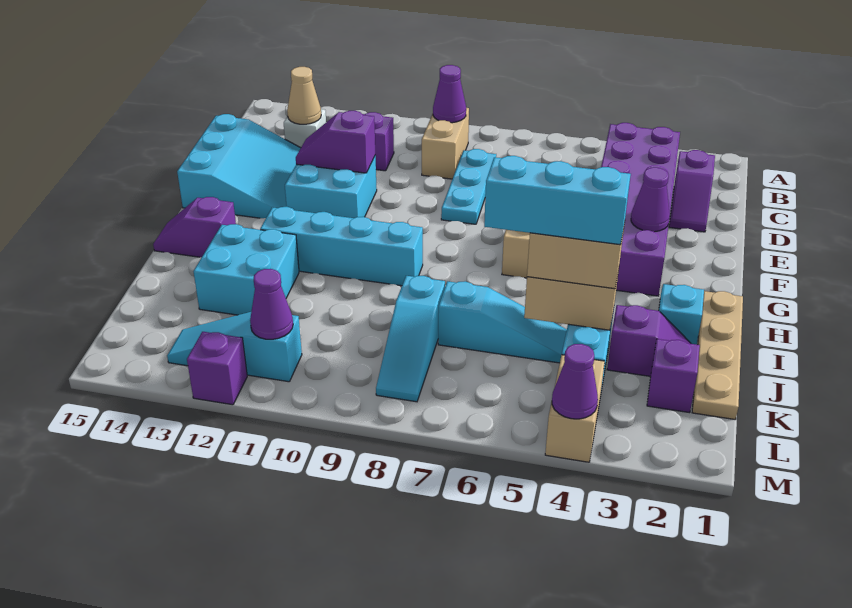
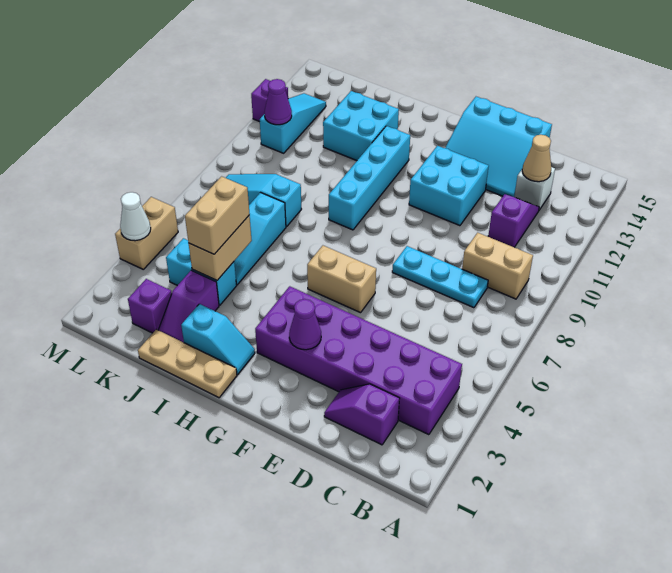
purple cone B9 level 2 -> none
purple slope E11:E12 level 2 top 11 -> none
tan plate H1:K1 level 1 -> tan plate H1:J1 level 1
purple slope H14:H15 level 1 top 14 -> none
cyan brick J4:J6 level 4 -> none
tan brick L4:M4 level 1 -> tan brick M4:M5 level 1
purple cone M4 level 2 -> white cone M4 level 2

